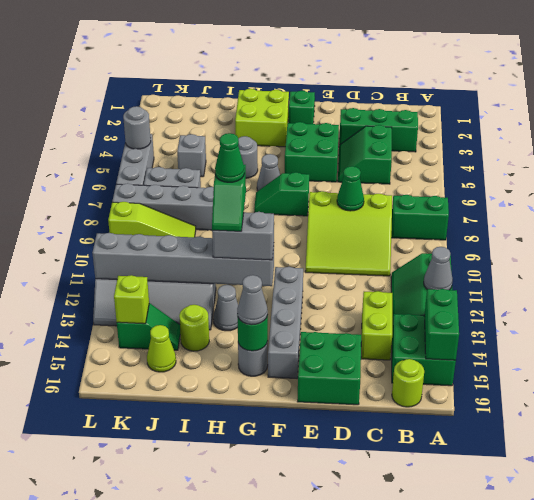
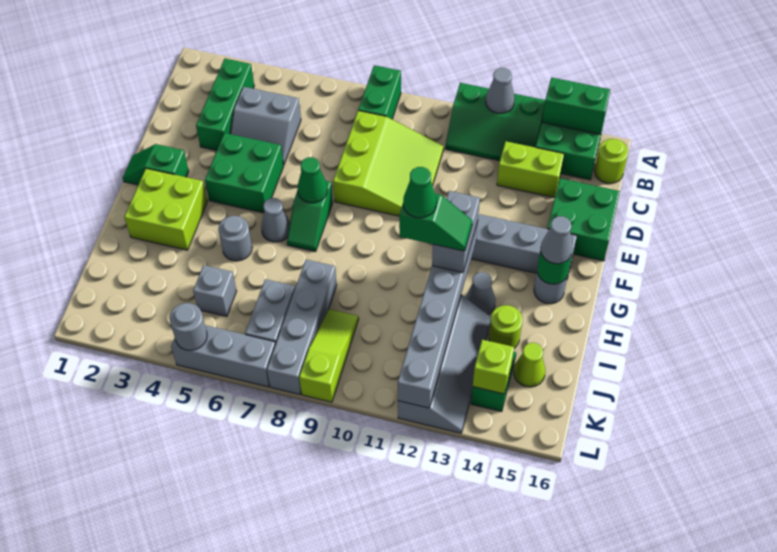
green slope C4:D5 level 1 top C -> grey slope C4:D5 level 1 top C
green cone D8 level 2 -> green cone F7 level 2

